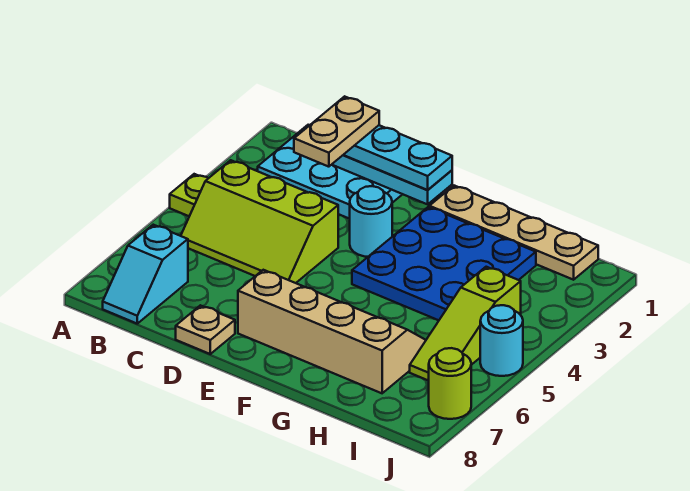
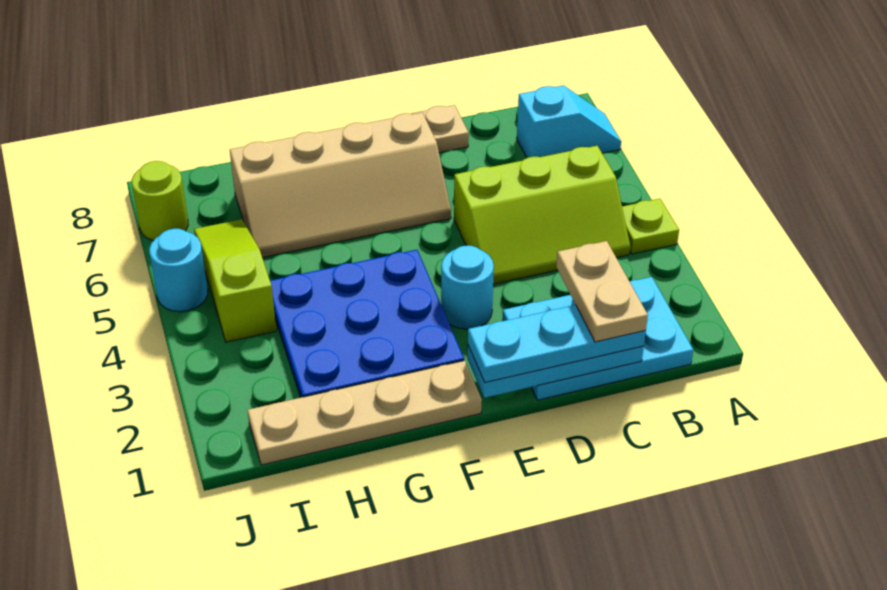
lime slope B4:D5 level 1 top 4 -> lime slope B4:D5 level 1 top 5
cyan slope B7:B8 level 1 top 7 -> cyan slope A7:B7 level 1 top B

